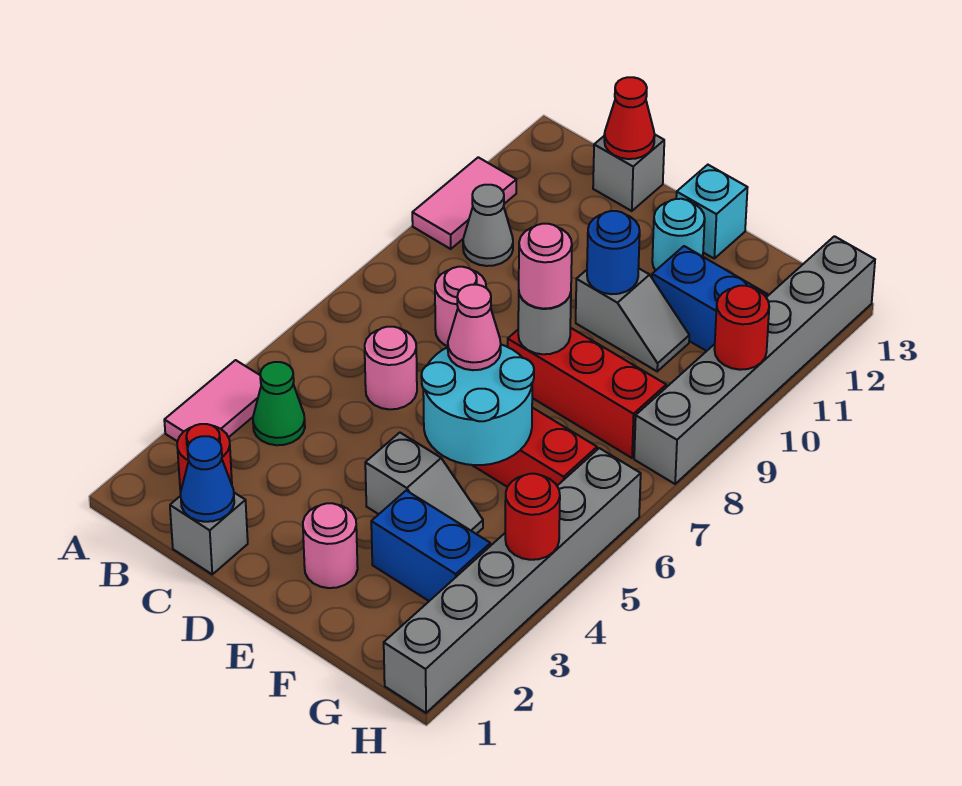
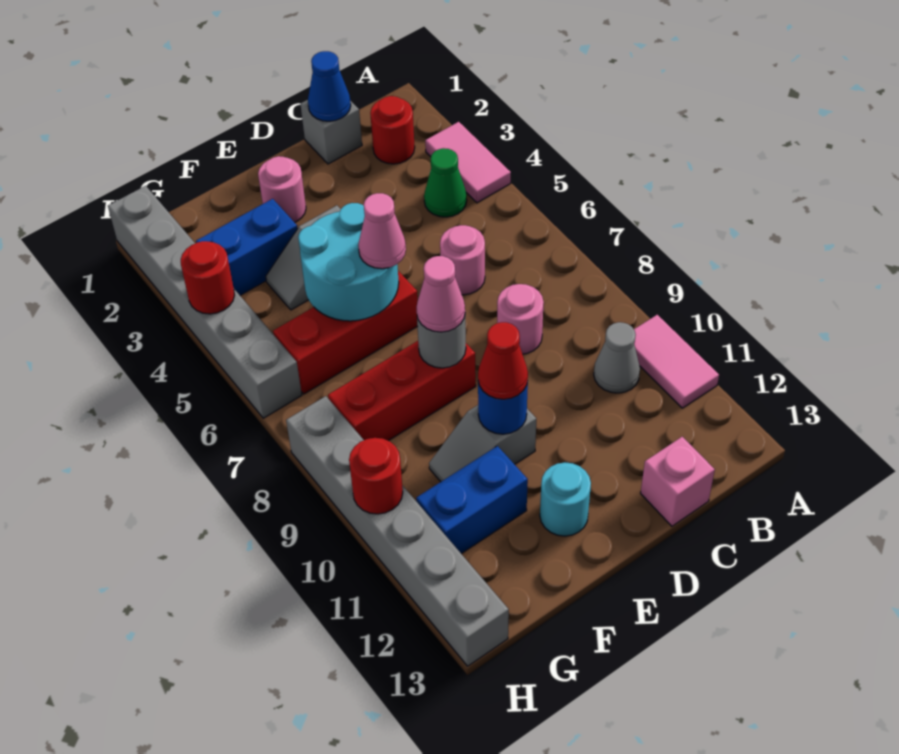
grey brick C13 level 1 -> pink brick C13 level 1
red cone C13 level 2 -> red cone E10 level 3
pink round brick E8 level 3 -> pink cone E8 level 3
cyan brick E13 level 1 -> none

